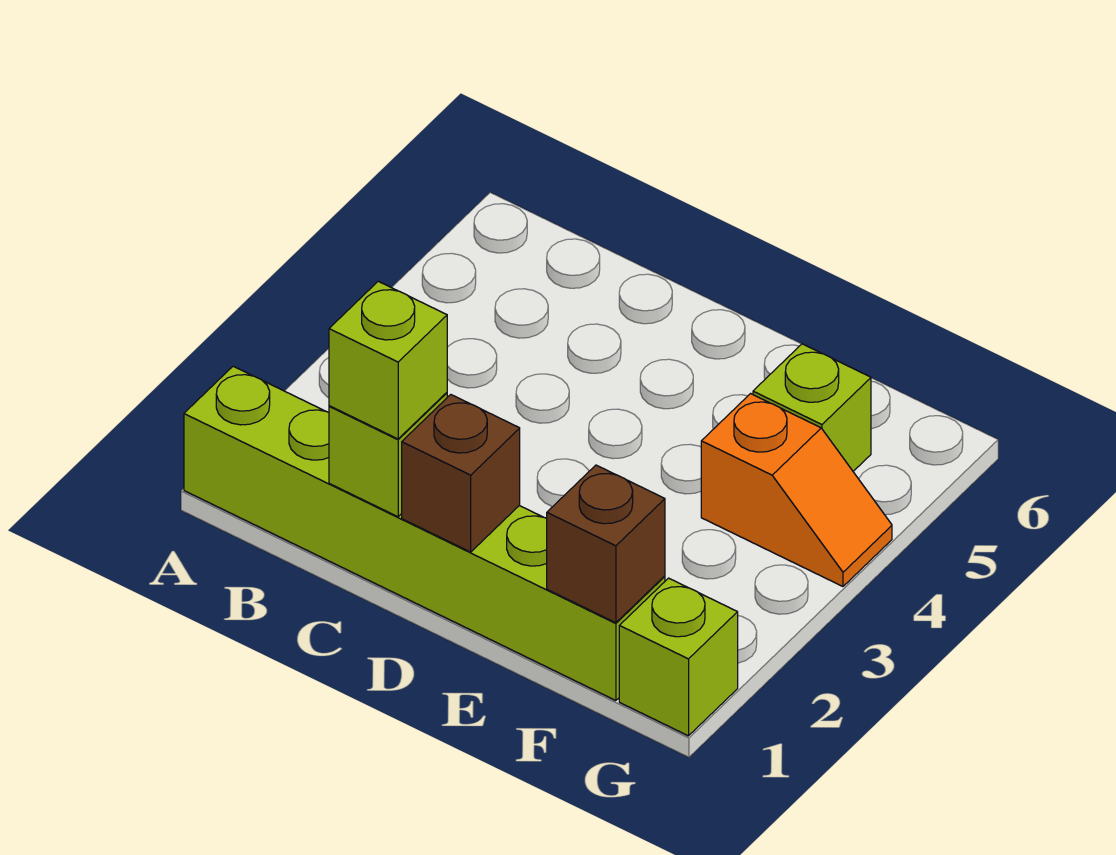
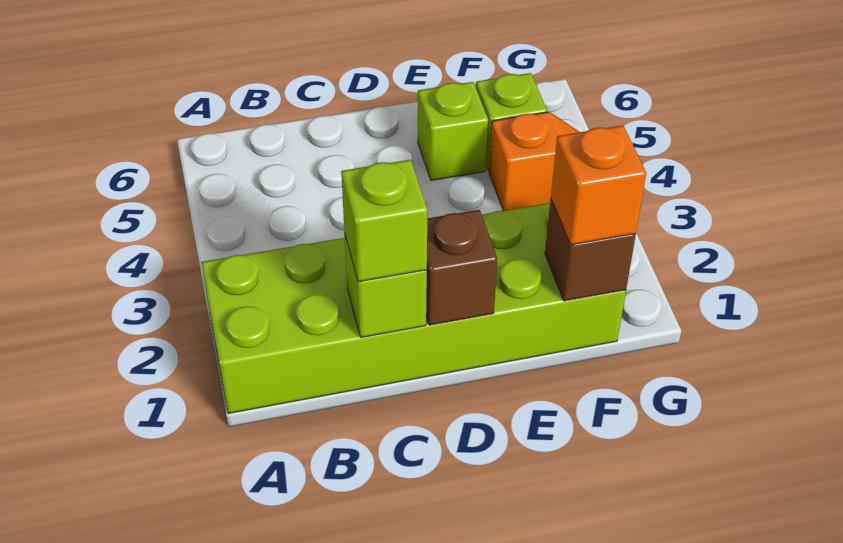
lime brick A1:F1 level 1 -> lime brick A1:F2 level 1
none -> orange brick F1 level 3
lime brick G1 level 1 -> lime brick E5 level 1

